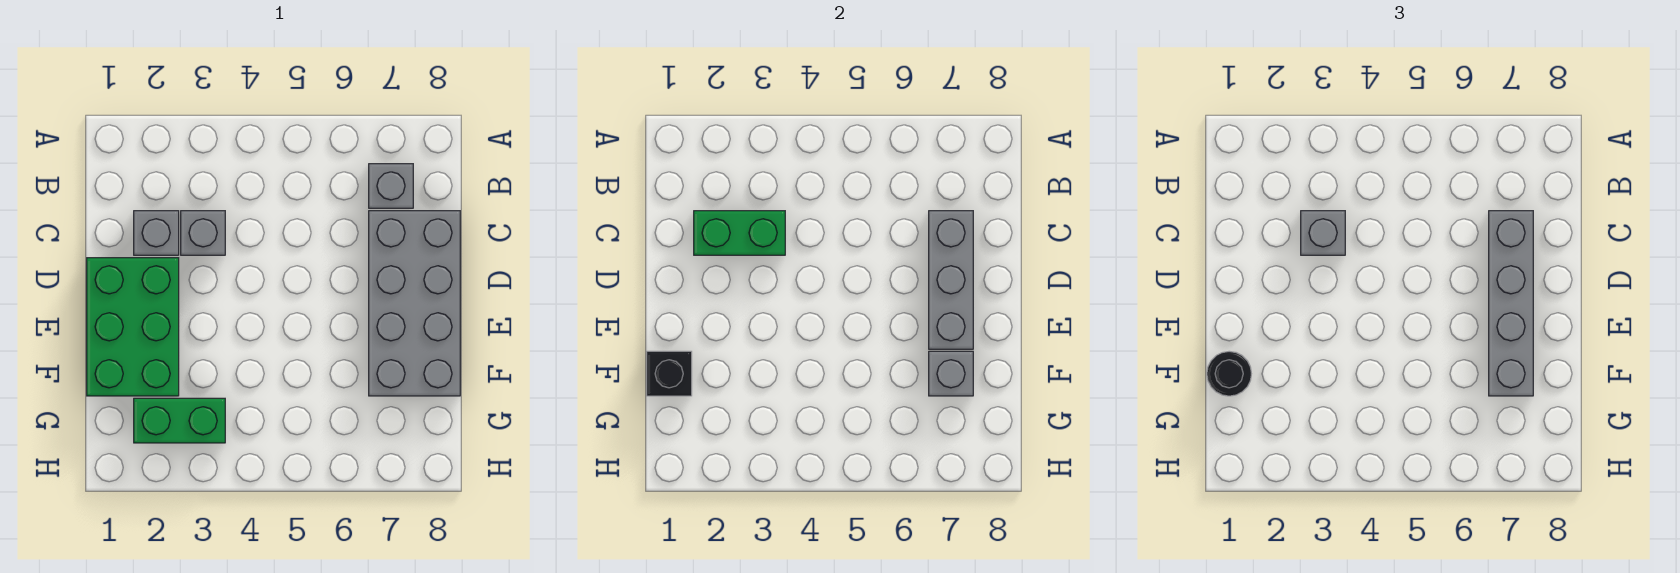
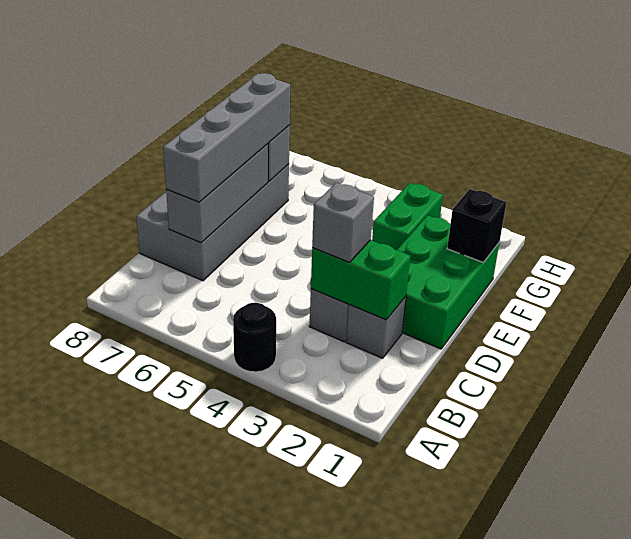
grey brick B7 level 1 -> none
black round brick F1 level 3 -> black round brick A4 level 1
green brick G2:G3 level 1 -> green brick F3:G3 level 1

